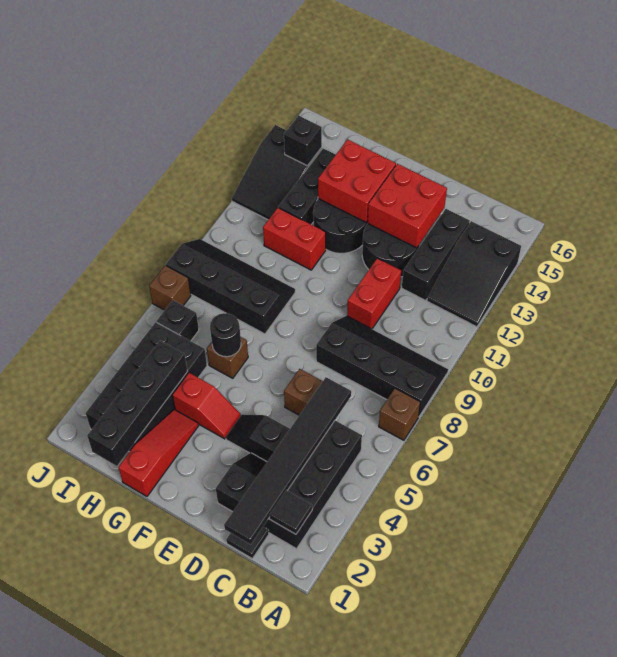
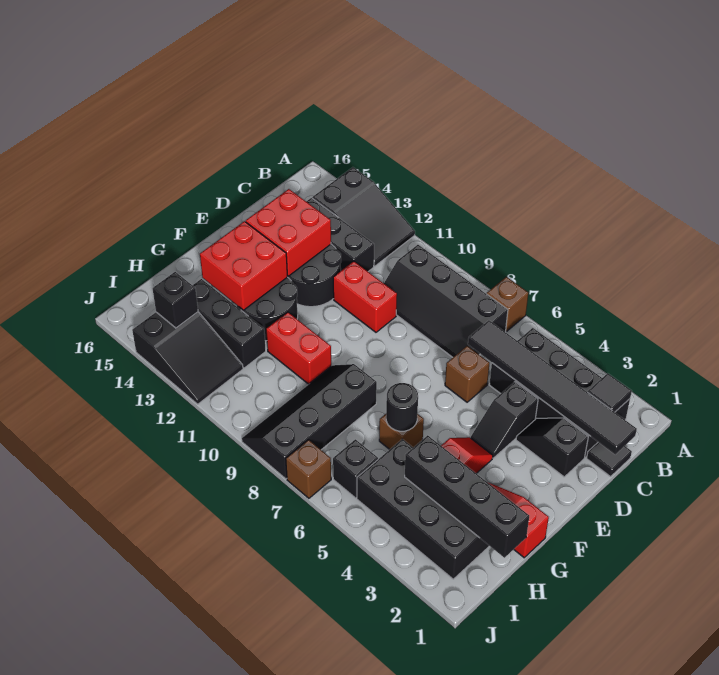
black slope A8:D9 level 1 top 8 -> black slope B7:C10 level 1 top B
red brick G11:H11 level 1 -> red brick G10:G11 level 1

